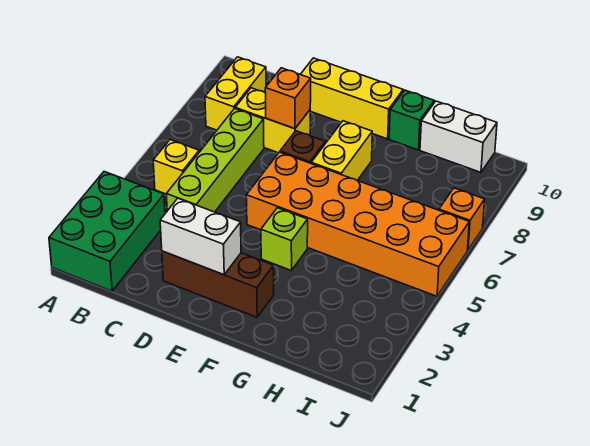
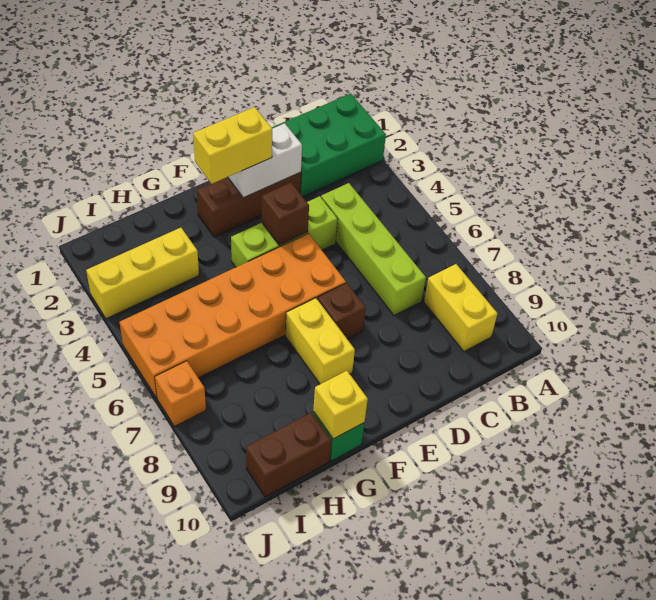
green brick A1:B3 level 1 -> green brick A1:C2 level 1
yellow brick B5 level 1 -> yellow brick G10 level 2
yellow brick C8:D8 level 1 -> yellow brick E2:F2 level 3
orange brick D8 level 2 -> none
yellow brick D10:F10 level 1 -> yellow brick H3:J3 level 1
none -> brown brick E4 level 2
lime brick F4 level 1 -> lime brick D4:F4 level 1
white brick H10:I10 level 1 -> brown brick H10:I10 level 1

